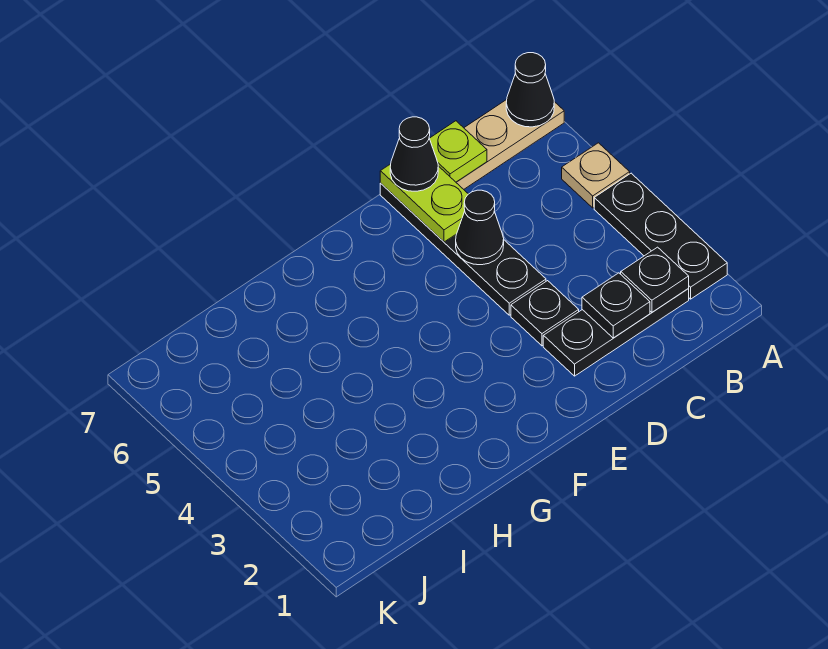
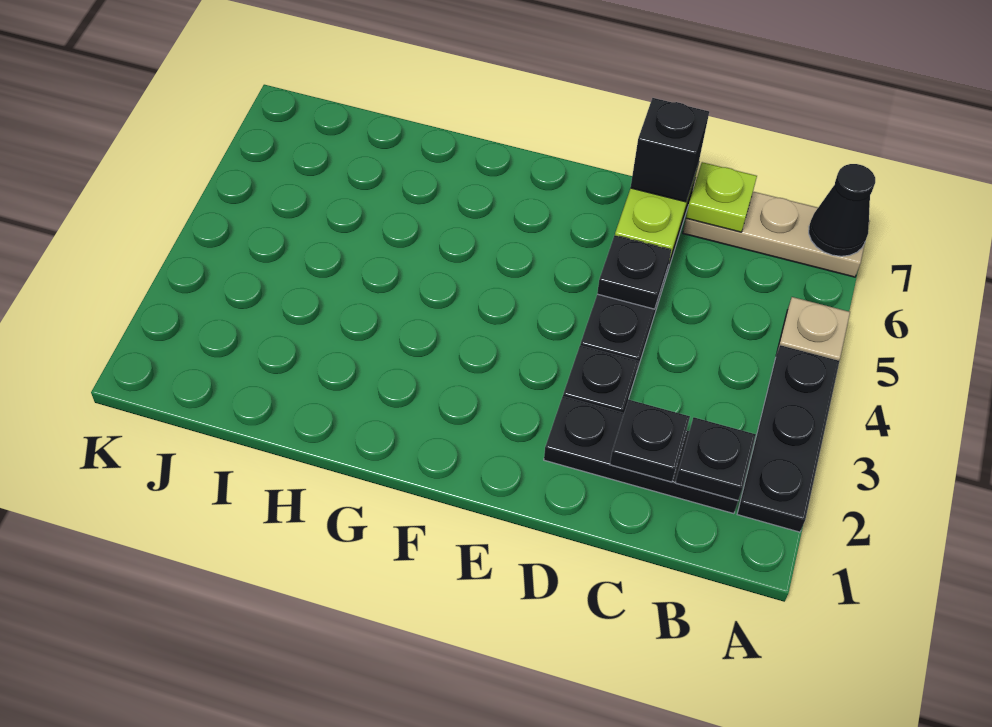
black cone D5 level 2 -> black plate D5 level 2
black cone D7 level 3 -> black brick D7 level 3

